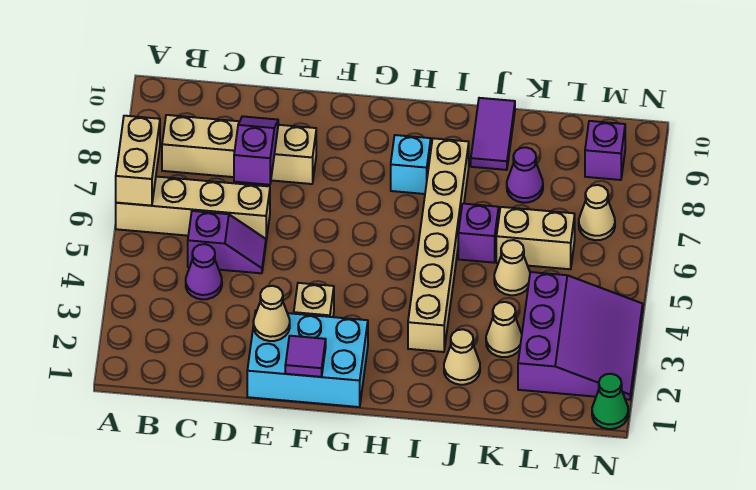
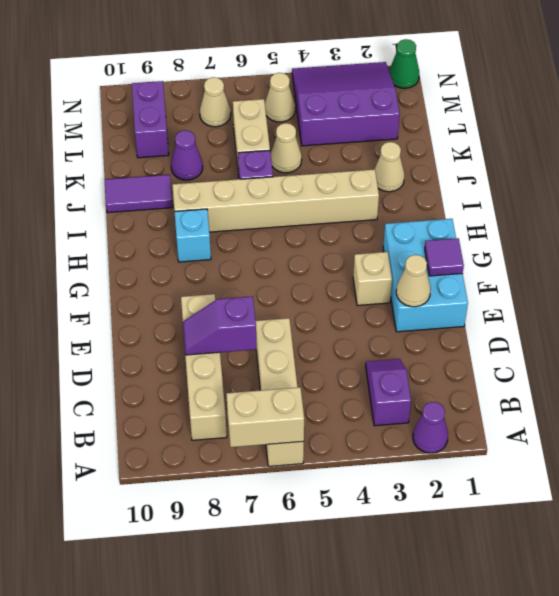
purple cone C4 level 1 -> purple cone A2 level 1
purple slope C5:D5 level 1 top C -> purple slope B3:C3 level 1 top B
tan cone K3 level 1 -> tan cone M5 level 1
purple brick M9 level 1 -> purple brick L9:M9 level 1

